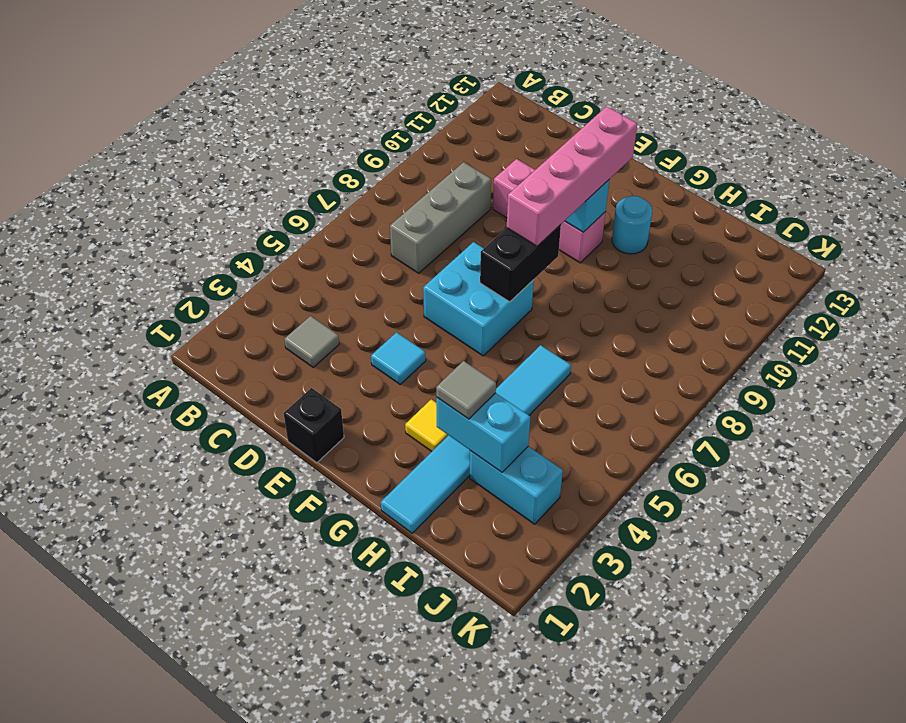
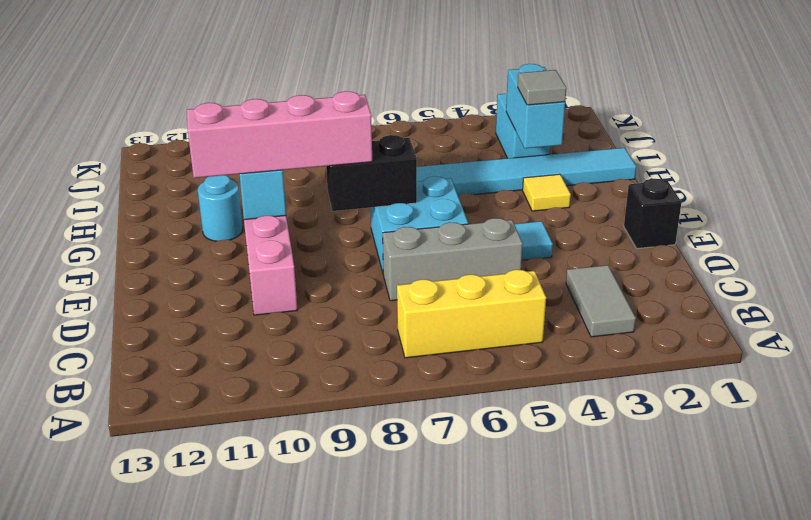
none -> yellow brick B5:B7 level 1
grey tile C3 level 1 -> grey tile B3:C3 level 1
grey brick C7:C9 level 1 -> grey brick D5:D7 level 1

